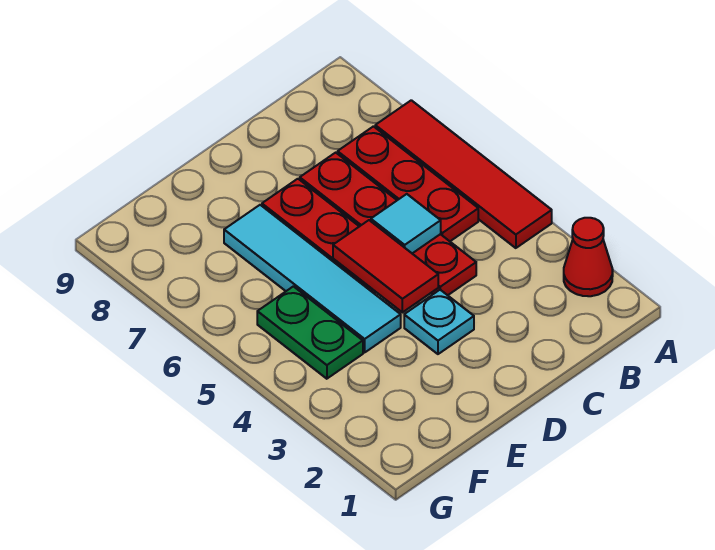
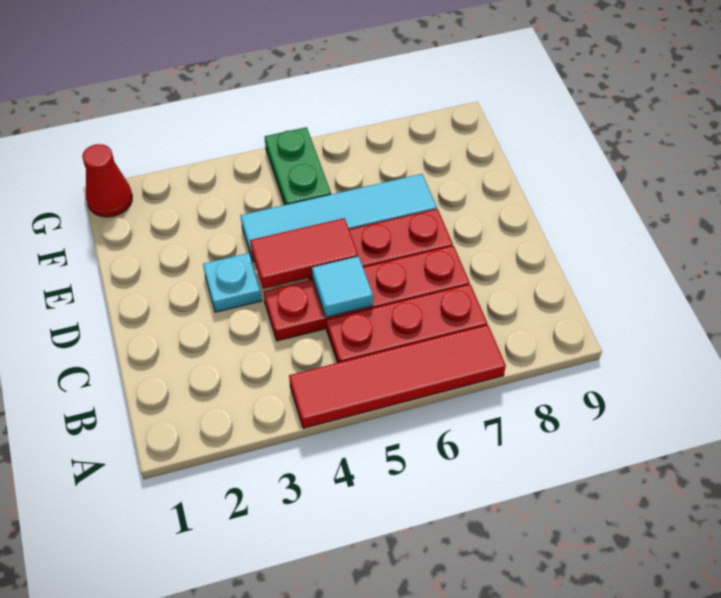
red cone A2 level 1 -> red cone G1 level 1
green plate F4:F5 level 1 -> green plate F5:G5 level 1

